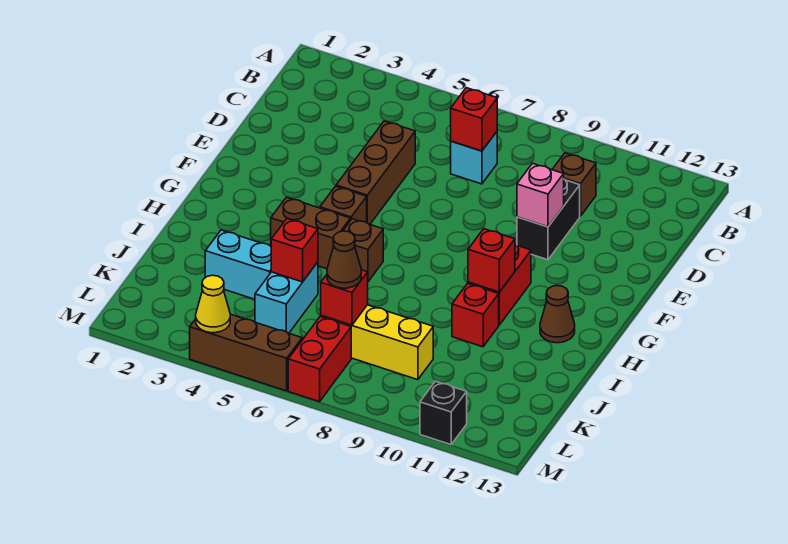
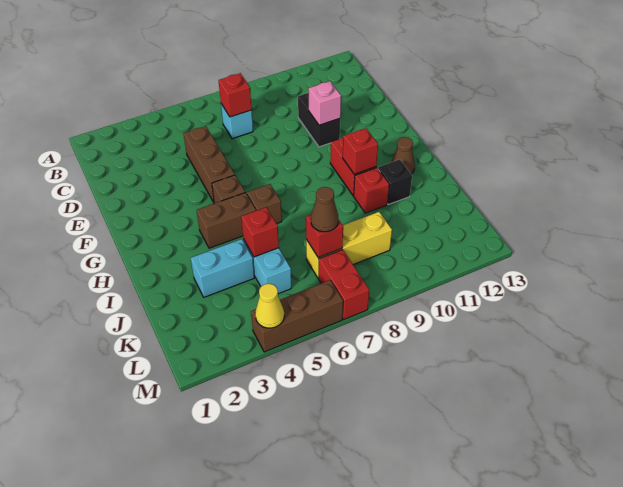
brown brick C10 level 1 -> none
black brick M11 level 1 -> black brick I11 level 1

